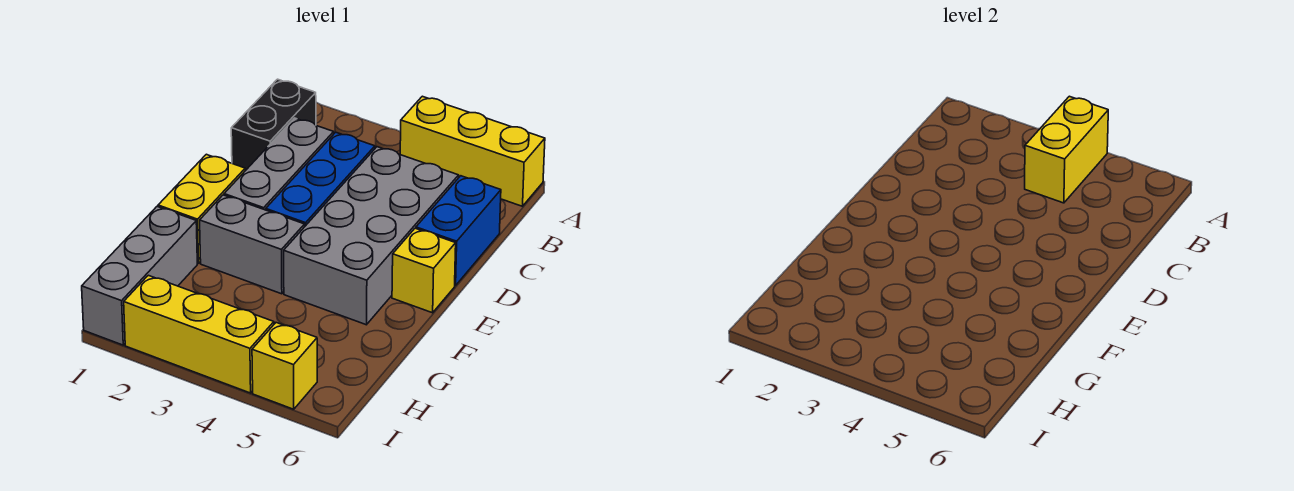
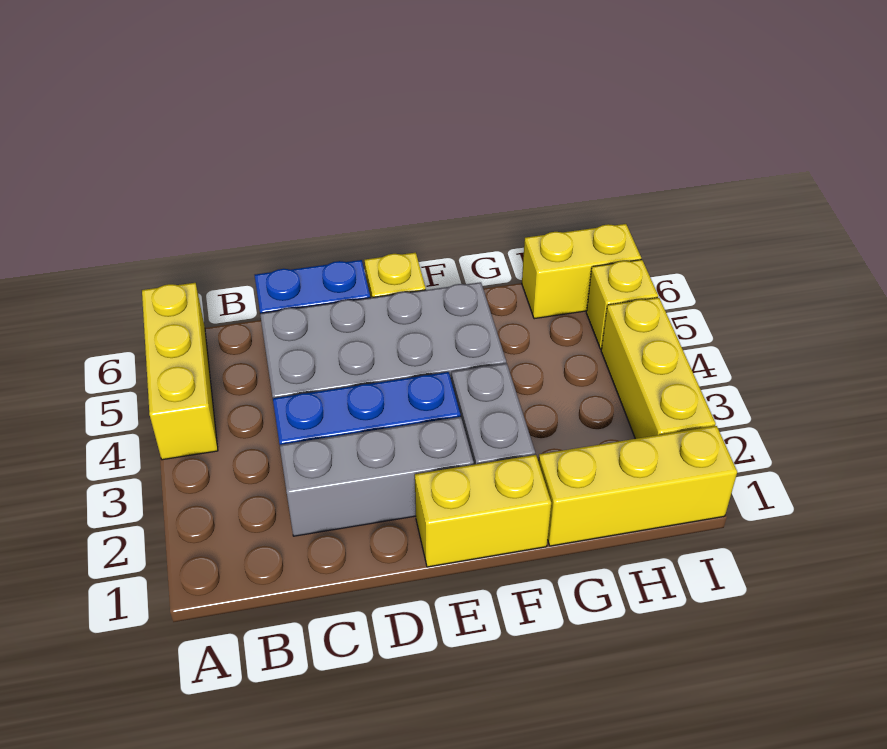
yellow brick A4:B4 level 2 -> yellow brick H6:I6 level 1
black brick B1:C1 level 1 -> none
grey brick G1:I1 level 1 -> yellow brick G1:I1 level 1

